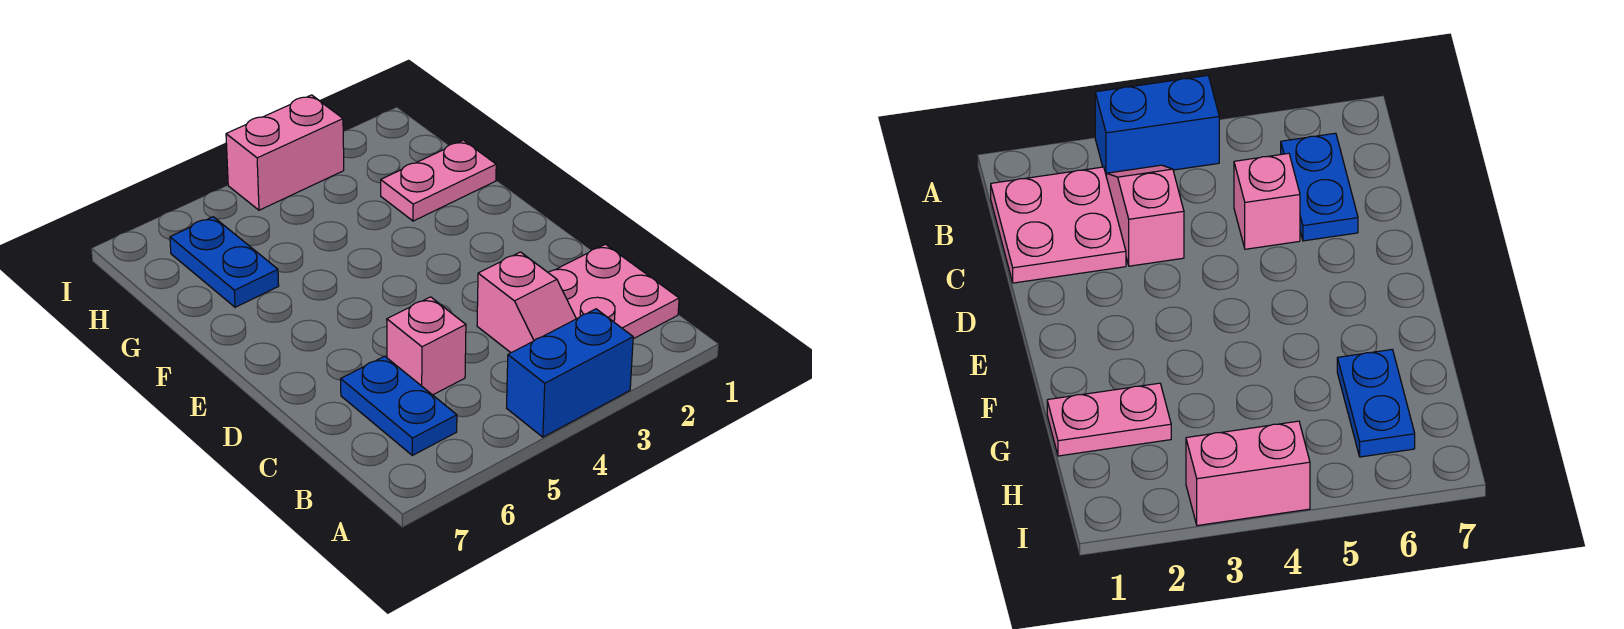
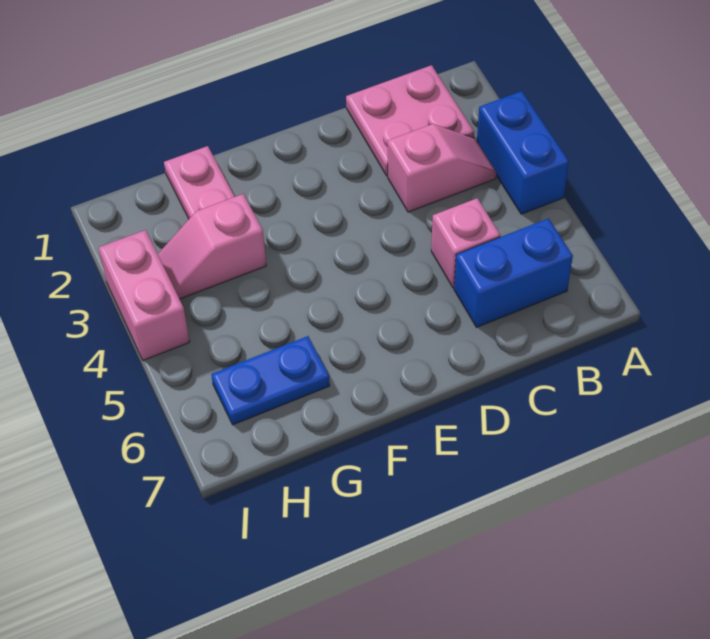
blue plate B6:C6 level 1 -> blue brick B6:C6 level 1
none -> pink slope G3:H3 level 1 top G

